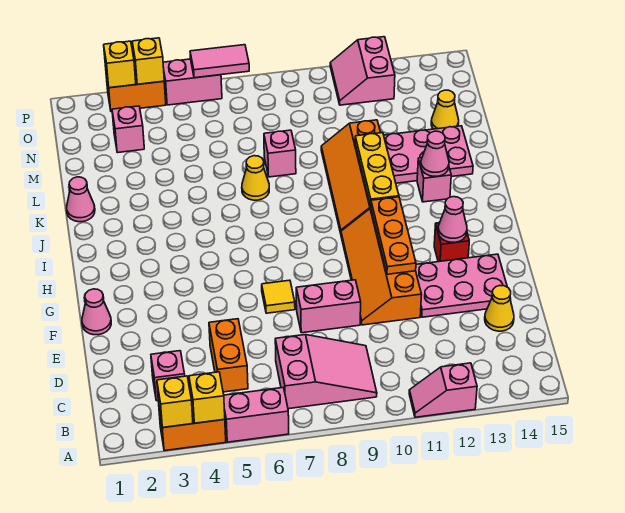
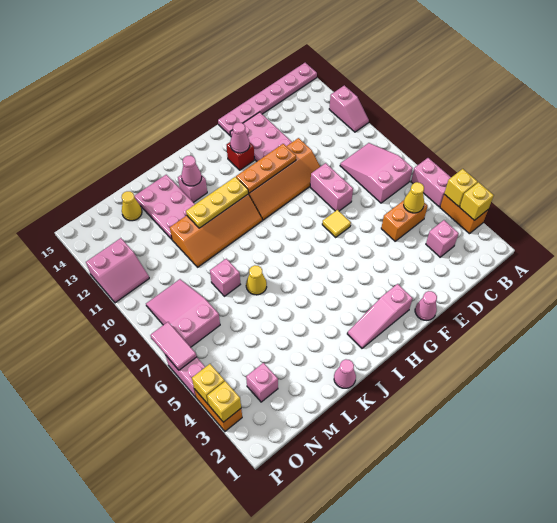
none -> pink plate A15:F15 level 1
yellow cone D14 level 1 -> yellow cone C5 level 2
none -> pink slope G2:I2 level 1 top G
none -> pink slope N7:O9 level 1 top 7

